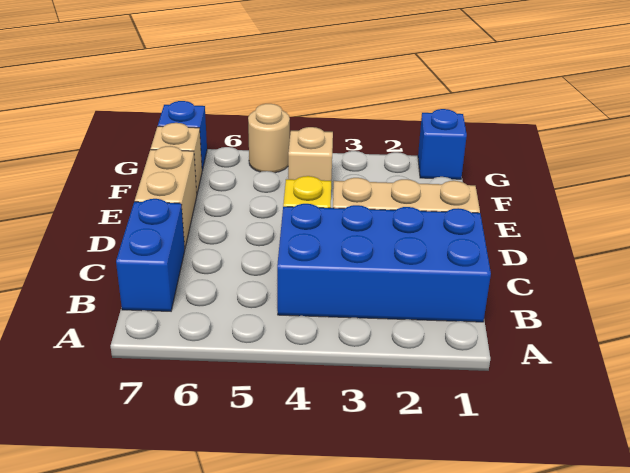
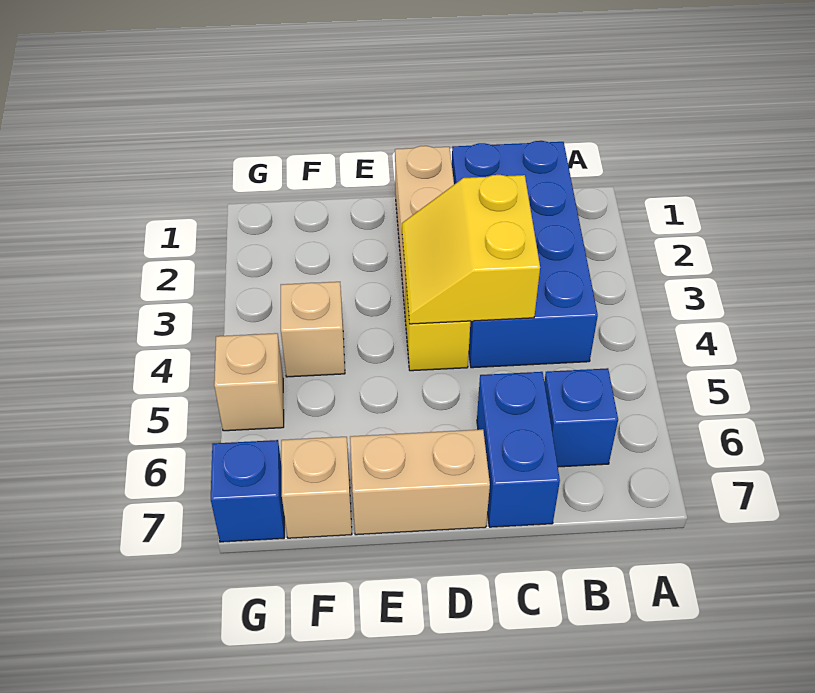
blue brick B7:C7 level 1 -> blue brick C6:C7 level 1
none -> yellow slope C3:D4 level 2 top C
blue brick G1 level 1 -> blue brick B6 level 1
tan round brick G5 level 1 -> tan brick G5 level 1

